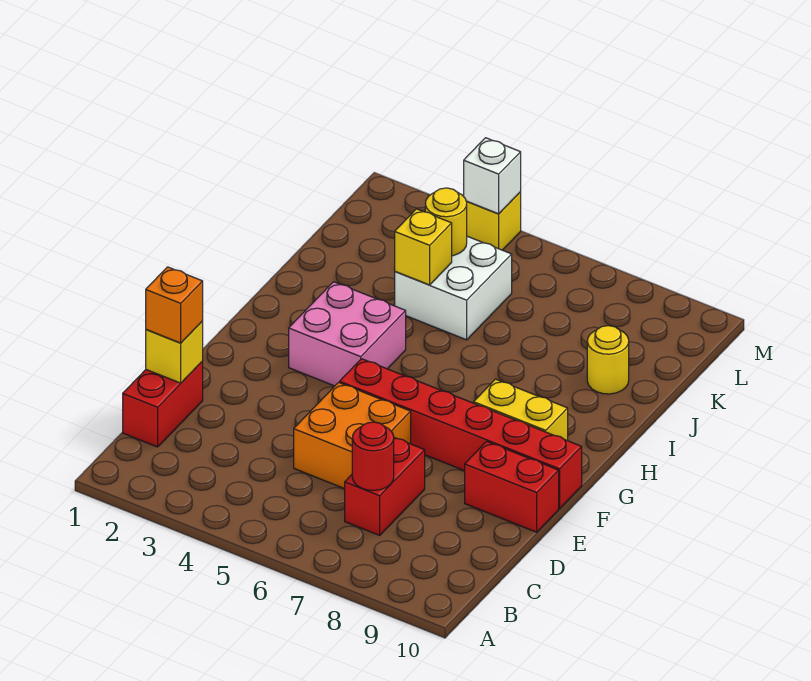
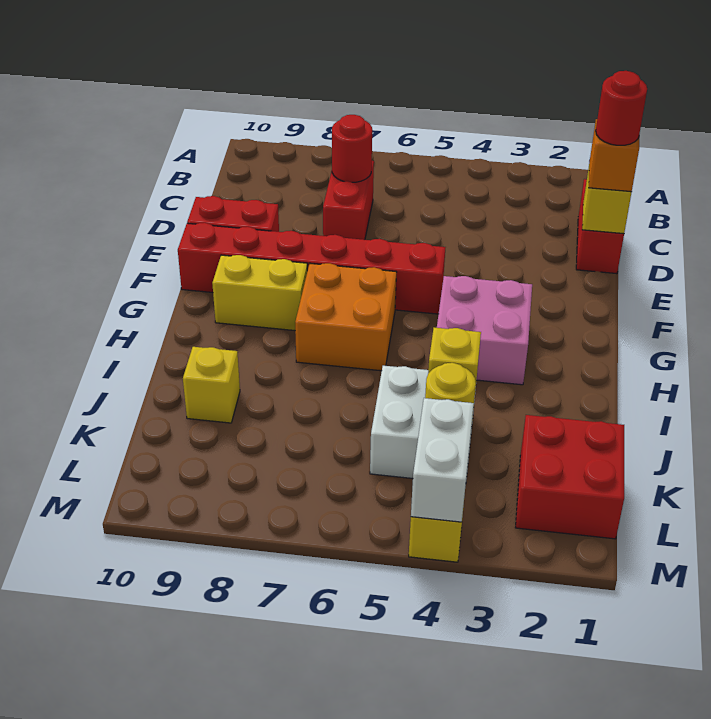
none -> red round brick D1 level 4
orange brick D5:E6 level 1 -> orange brick G6:H7 level 1
yellow round brick J9 level 1 -> yellow brick J9 level 1
none -> red brick K1:L2 level 1
white brick M4 level 2 -> white brick L4:M4 level 2

